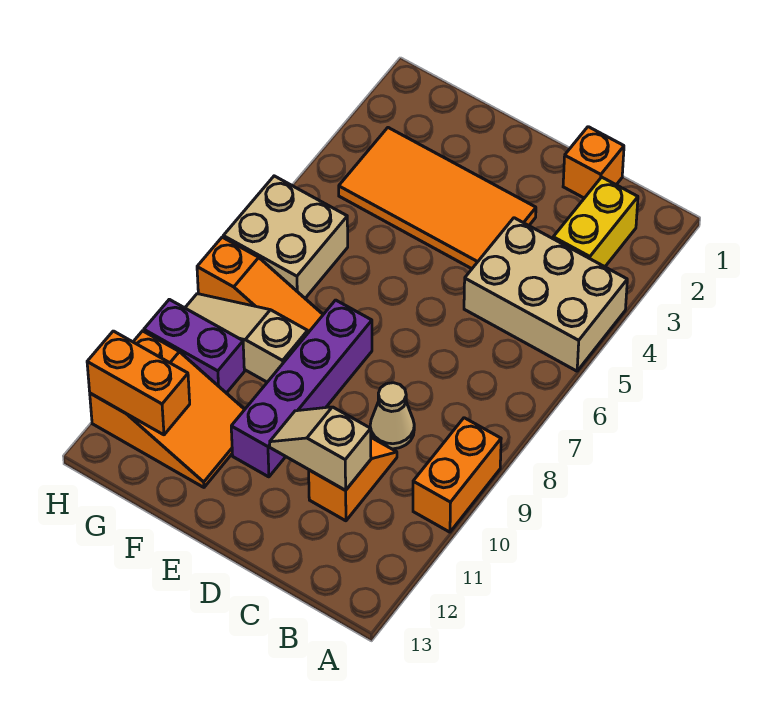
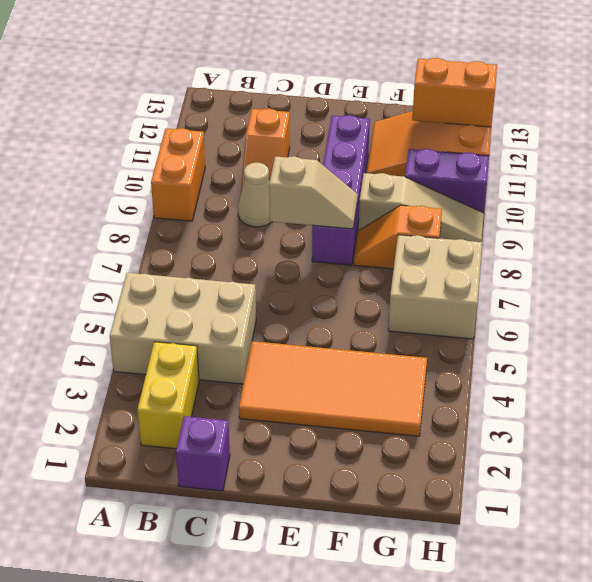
orange brick C1 level 1 -> purple brick C1 level 1
tan slope C11:D11 level 2 top C -> tan slope D8:E8 level 2 top D
orange slope F8:H8 level 1 top H -> orange slope F8:G8 level 1 top G

